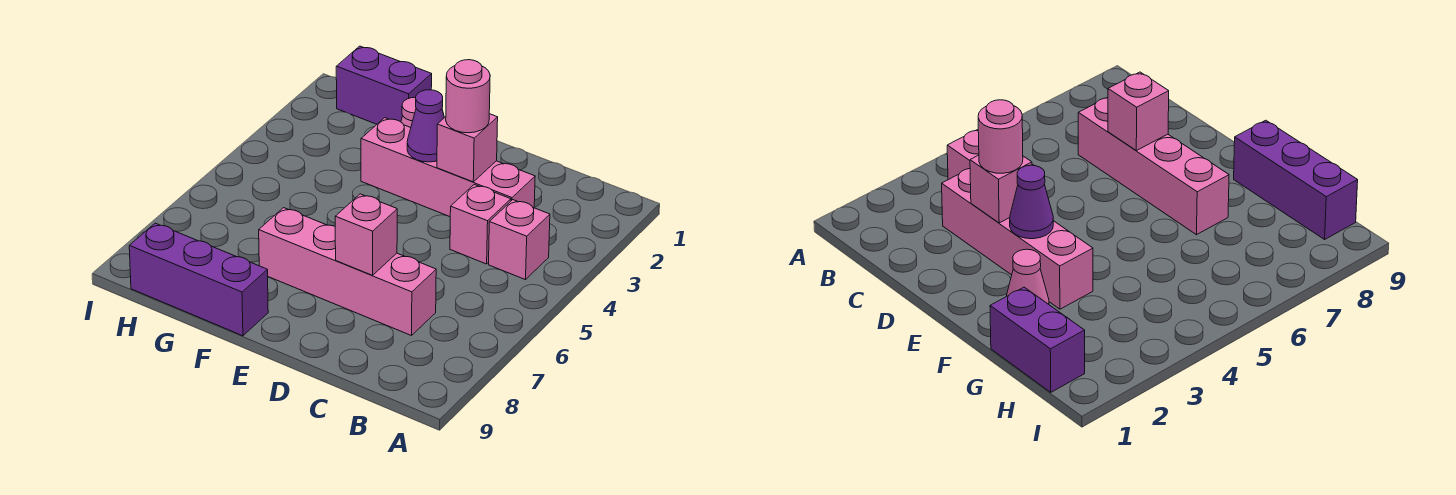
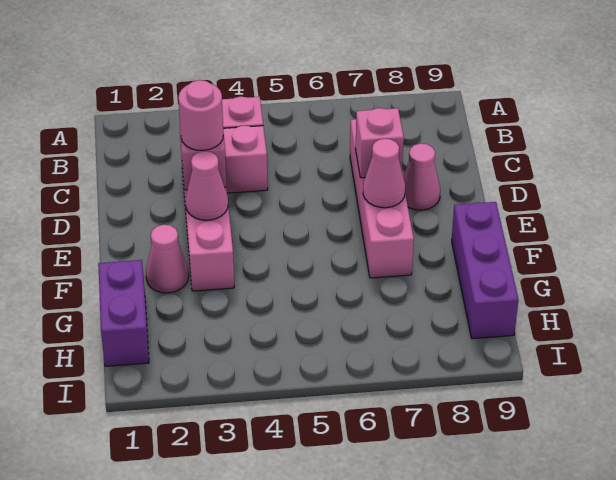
none -> pink cone D8 level 1
purple cone E3 level 2 -> pink cone E3 level 2
none -> pink cone E7 level 2

